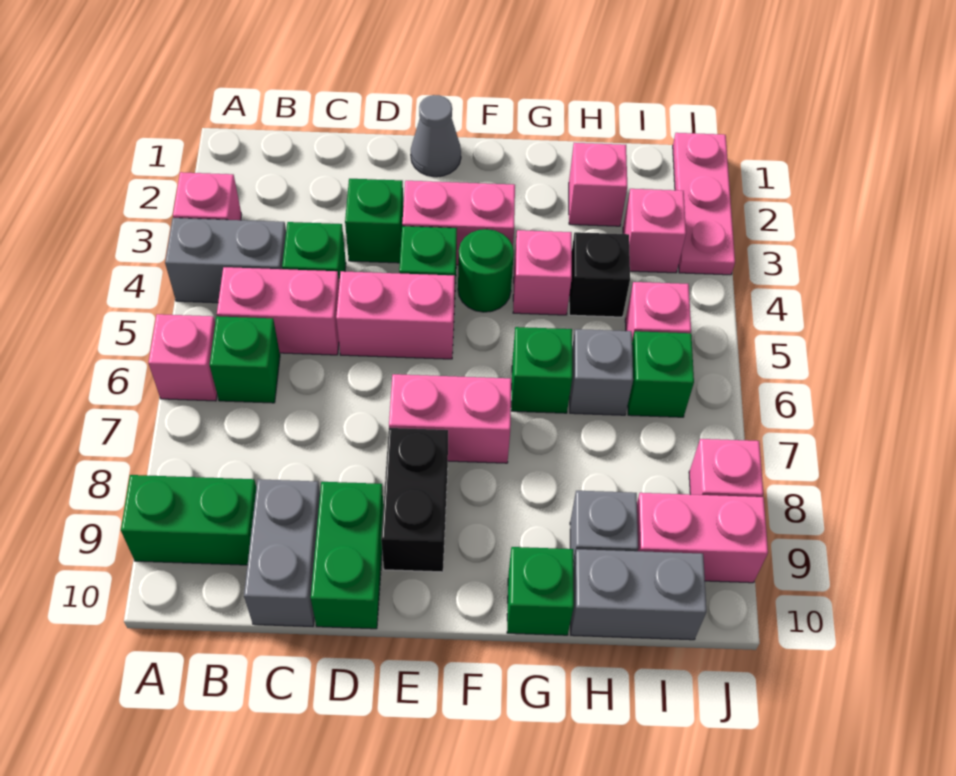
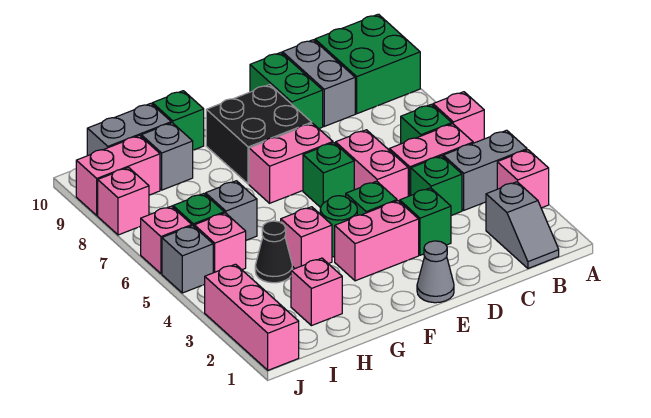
green brick A9:B9 level 1 -> green brick A9:B10 level 1
none -> grey slope B1:B2 level 1 top 2
pink brick D5:E5 level 1 -> pink brick D5:D6 level 1
black brick E8:E9 level 1 -> black brick E8:F9 level 1
green brick G6 level 1 -> green brick E6 level 1
black brick H4 level 1 -> black cone H4 level 1
pink brick I3 level 1 -> pink brick J6 level 1
pink plate J1:J3 level 1 -> pink brick J1:J3 level 1
none -> grey brick J5 level 1

